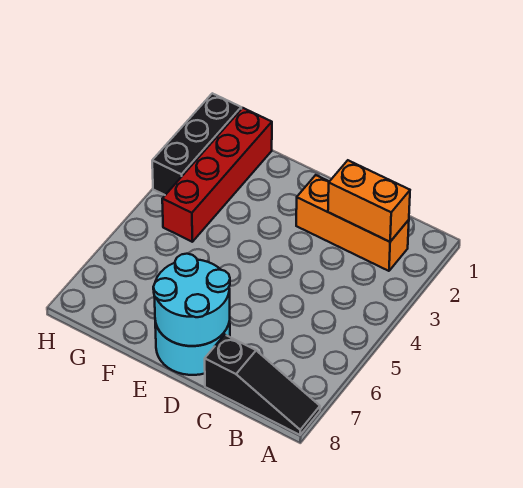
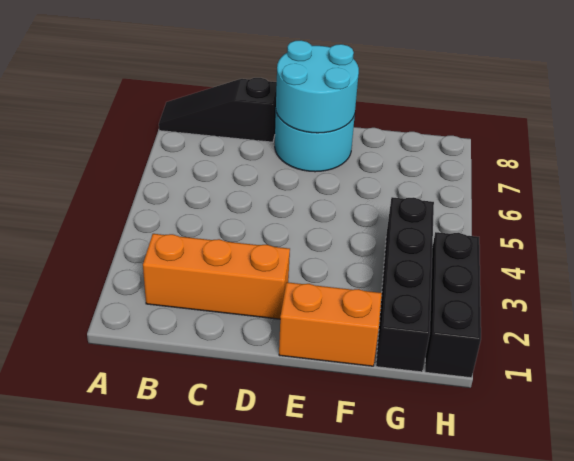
orange brick B2:C2 level 2 -> orange brick E1:F1 level 1
red brick G1:G4 level 1 -> black brick G1:G4 level 1

